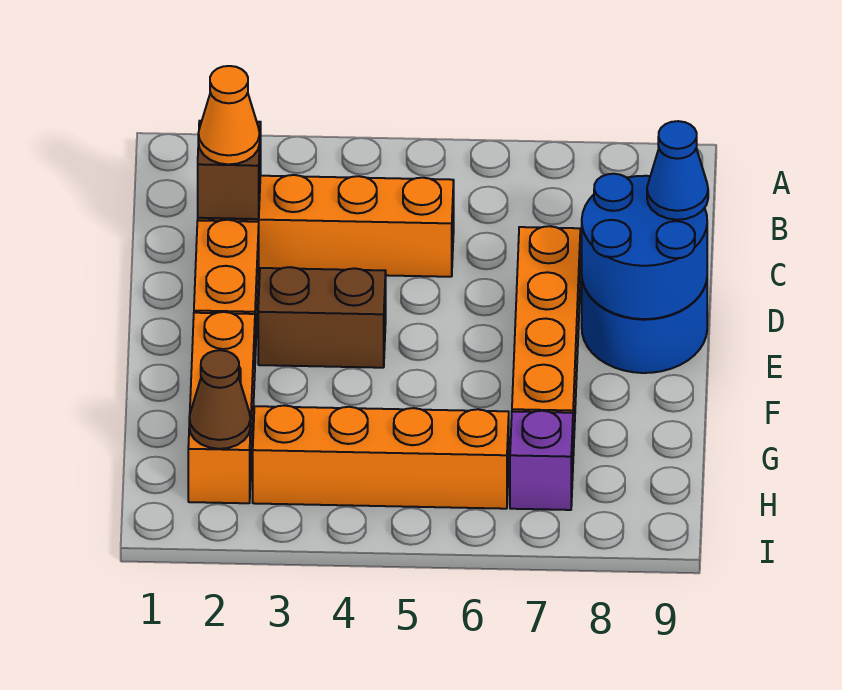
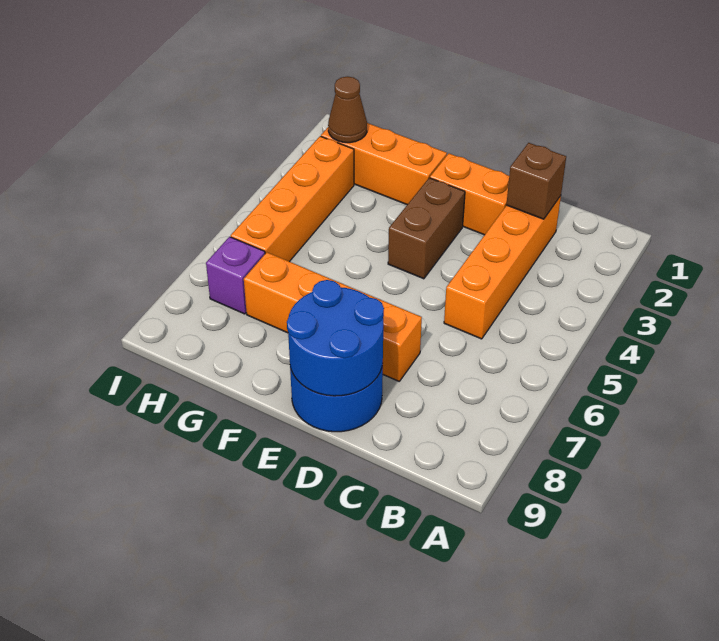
orange cone C2 level 3 -> none
blue cone D9 level 3 -> none

